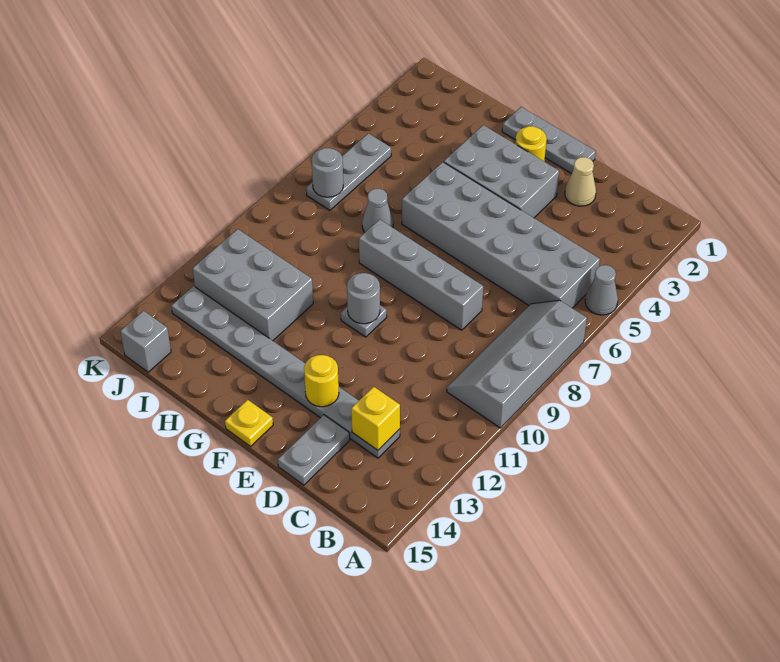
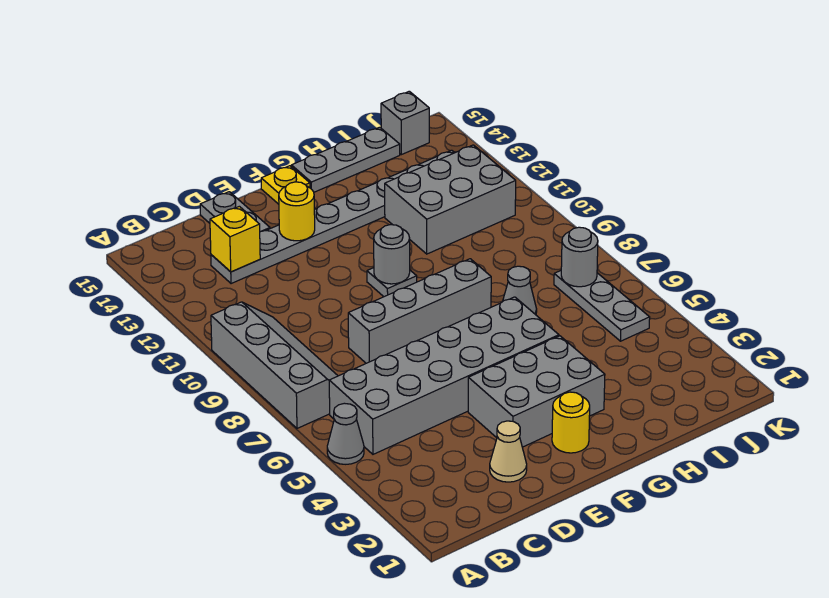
grey plate E1:G1 level 1 -> grey plate G15:I15 level 1

